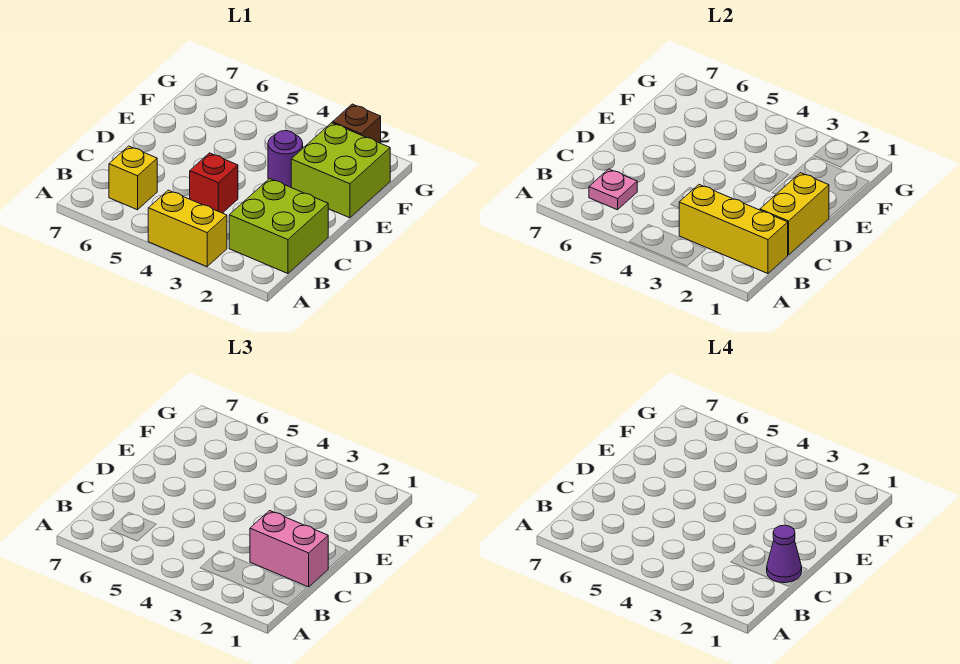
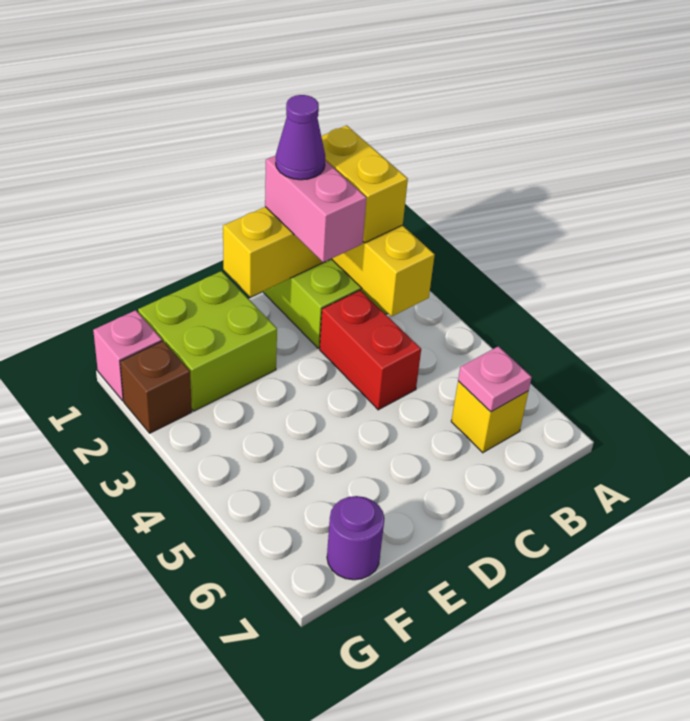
yellow brick A3:A4 level 1 -> yellow brick B1:B2 level 3
red brick C4 level 1 -> red brick C3:C4 level 1
purple round brick E3 level 1 -> purple round brick F7 level 1
none -> pink brick G1 level 1

